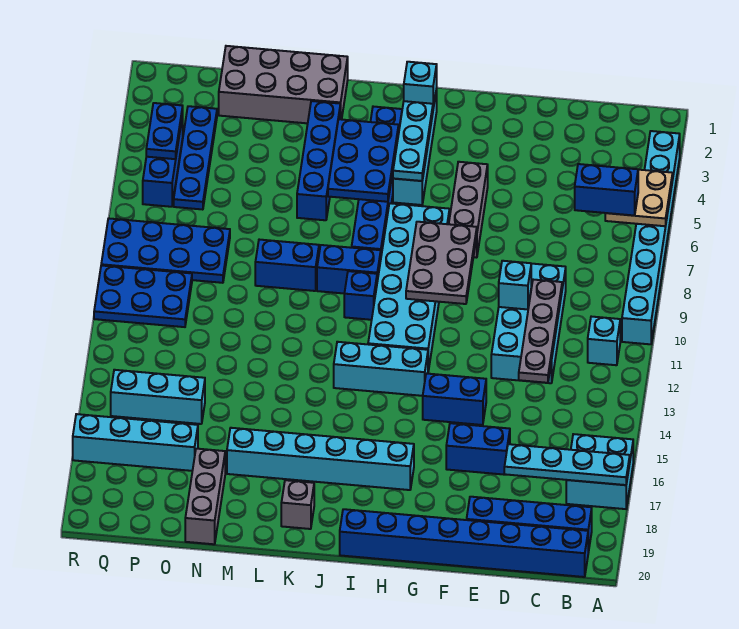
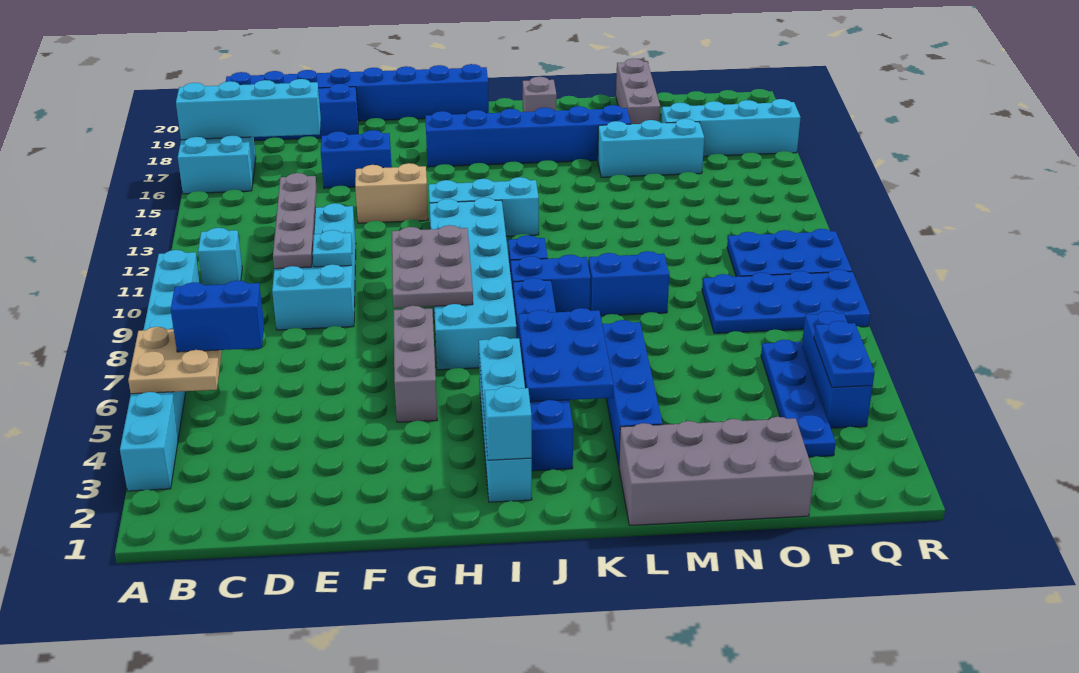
cyan plate A17:D17 level 2 -> cyan brick A17:D17 level 2
cyan brick E10 level 2 -> cyan plate E10 level 2
blue brick F14:G14 level 1 -> tan brick F14:G14 level 1
cyan brick H17:M17 level 1 -> blue brick H17:M17 level 1
cyan brick O15:Q15 level 1 -> cyan brick M16:O16 level 1

